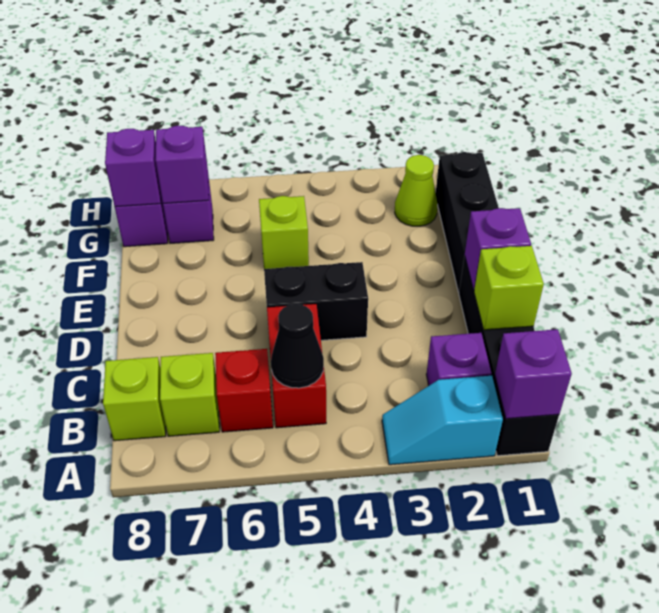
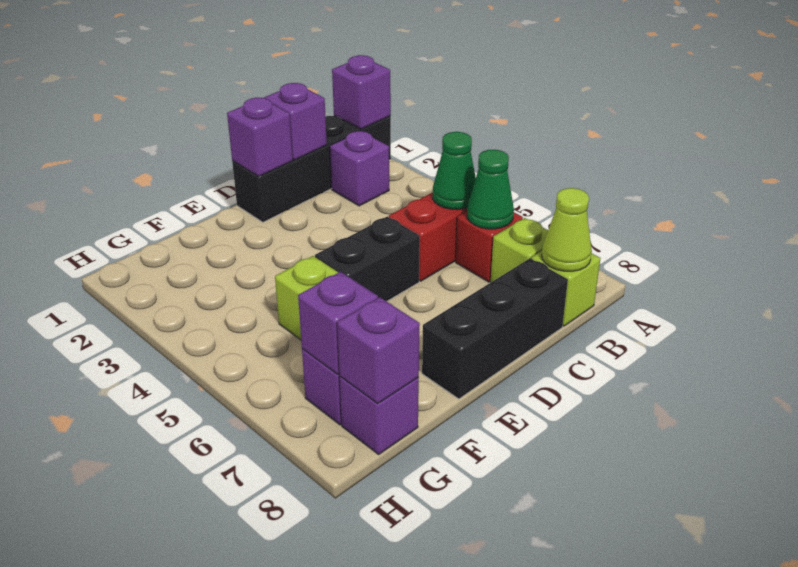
cyan slope A2:A3 level 1 top 2 -> none
black cone B5 level 2 -> green cone B5 level 2
none -> green cone B6 level 2
lime brick C1 level 2 -> purple brick C1 level 2
black brick D4:D5 level 1 -> black brick D5:E5 level 1
black brick E1:G1 level 1 -> black brick C8:E8 level 1
lime cone G2 level 1 -> lime cone B8 level 2

